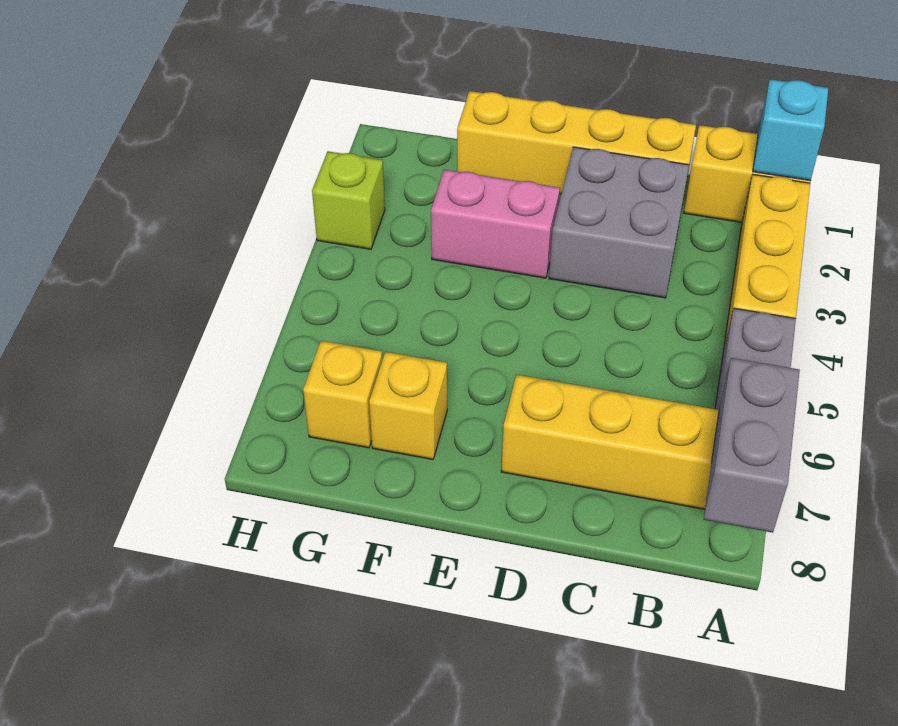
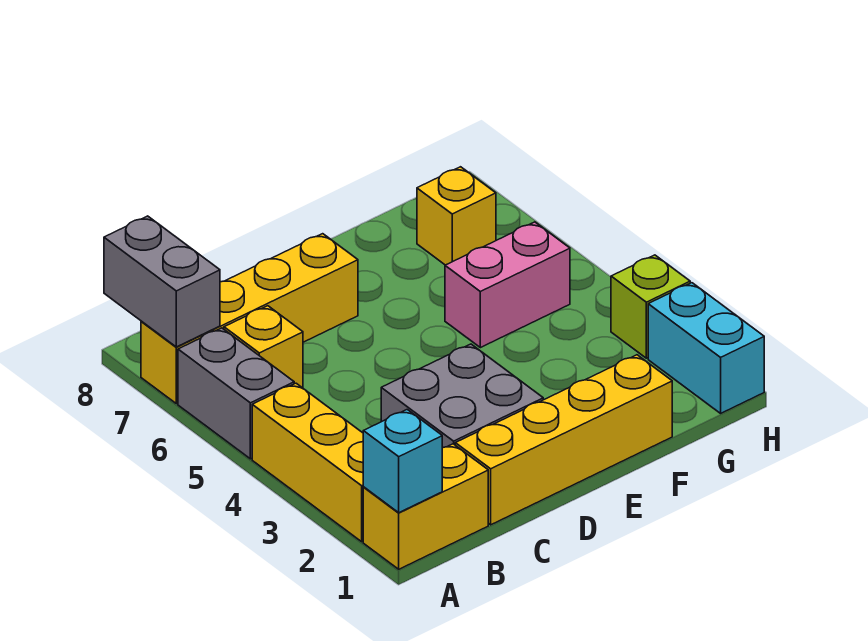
pink brick E3:F3 level 1 -> pink brick F5:G5 level 1
yellow brick F7 level 1 -> yellow brick B6 level 1
none -> cyan brick H1:H2 level 1

